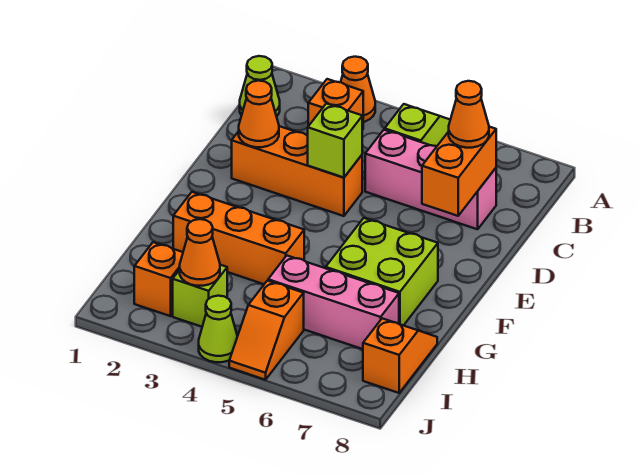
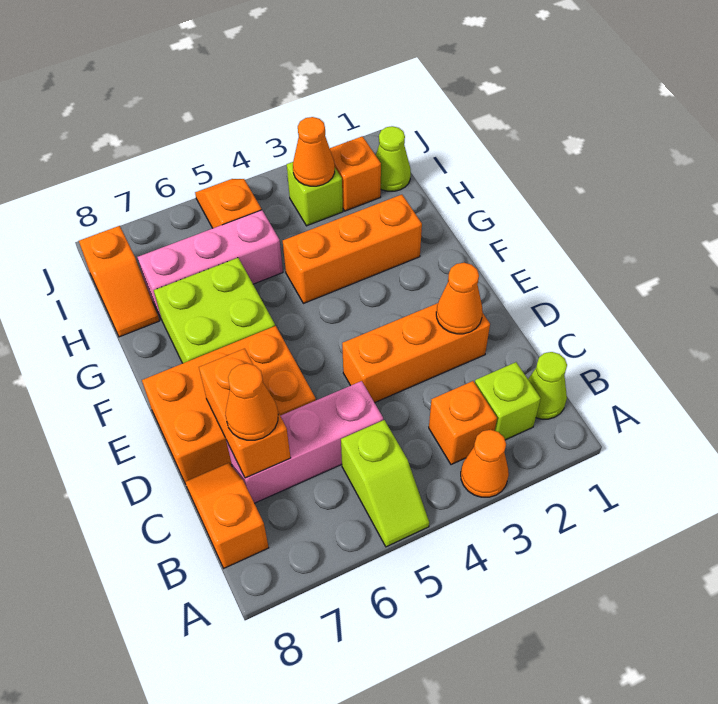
none -> orange slope B8:C8 level 1 top B
lime brick D4 level 2 -> lime brick B2 level 1
none -> orange brick D6:E8 level 1
lime cone J4 level 1 -> lime cone I1 level 1

